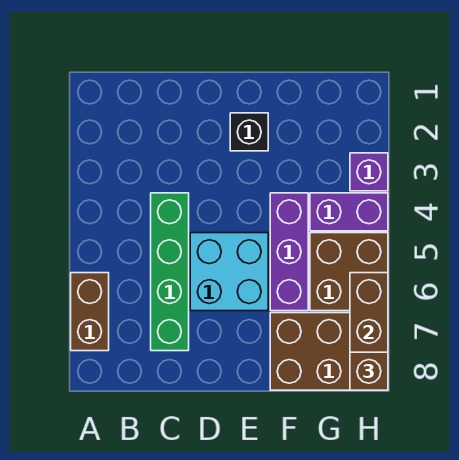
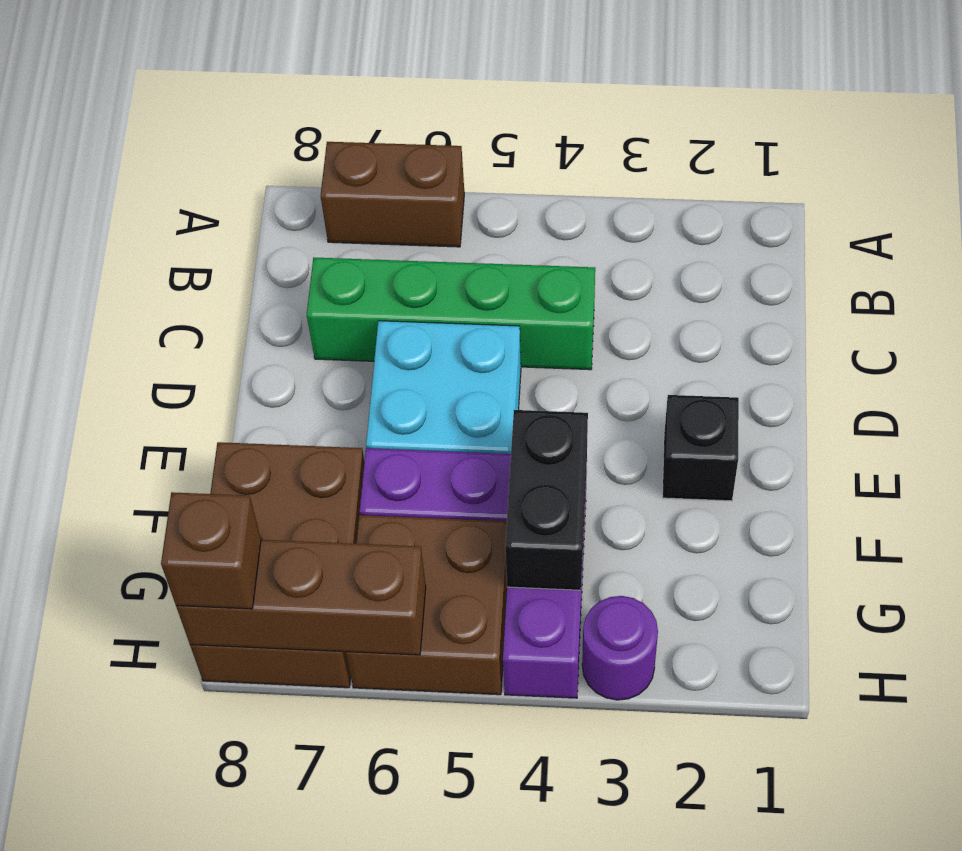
none -> black brick F4:G4 level 2
purple brick H3 level 1 -> purple round brick H3 level 1

